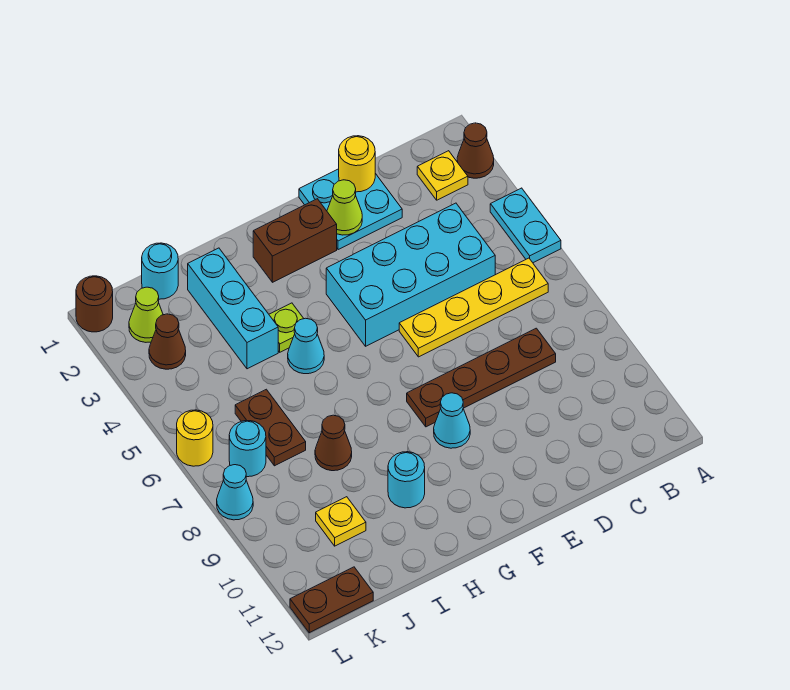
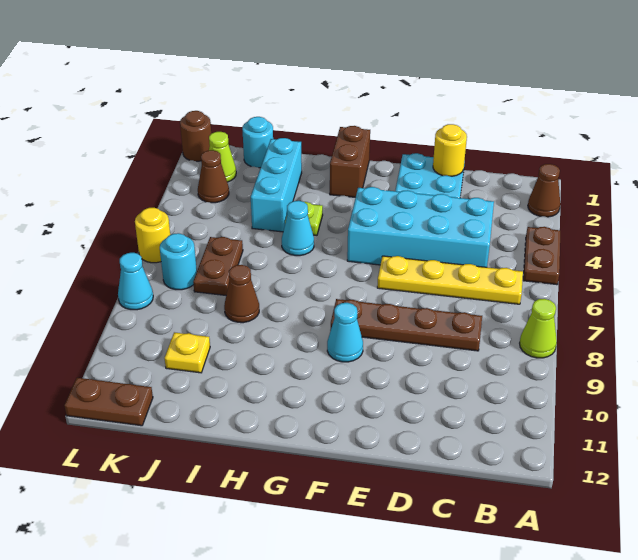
cyan plate A4:A5 level 1 -> brown plate A4:A5 level 1
yellow plate B2 level 1 -> none
lime cone E2 level 2 -> lime cone A8 level 1
brown brick F2:G2 level 1 -> brown brick G1:G2 level 1
cyan round brick H10 level 1 -> none

